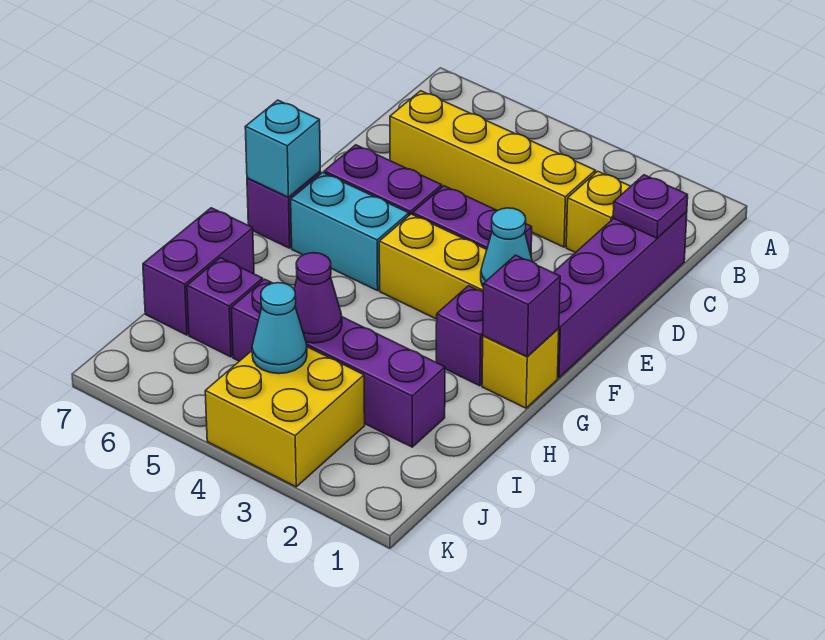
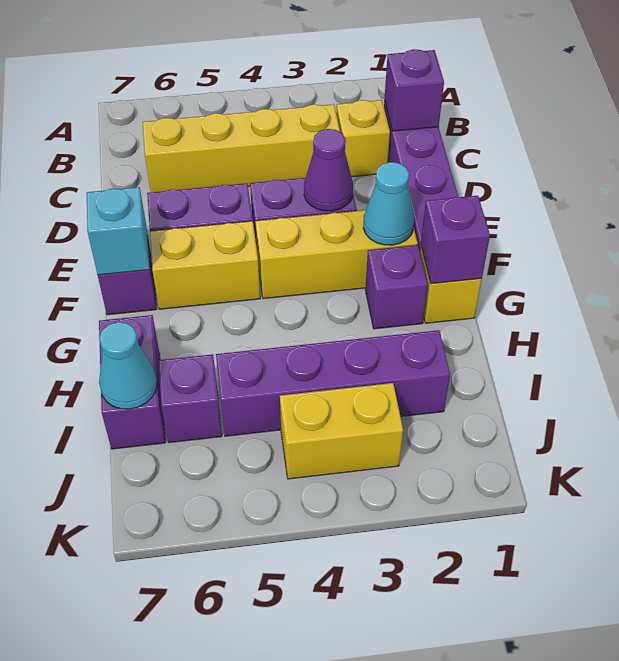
purple plate C1 level 2 -> purple brick C1 level 2
cyan brick F5:F6 level 1 -> yellow brick F5:F6 level 1
purple cone I4 level 2 -> purple cone E3 level 2
yellow brick J3:K4 level 1 -> yellow brick J3:J4 level 1
cyan cone J4 level 2 -> cyan cone I7 level 2

